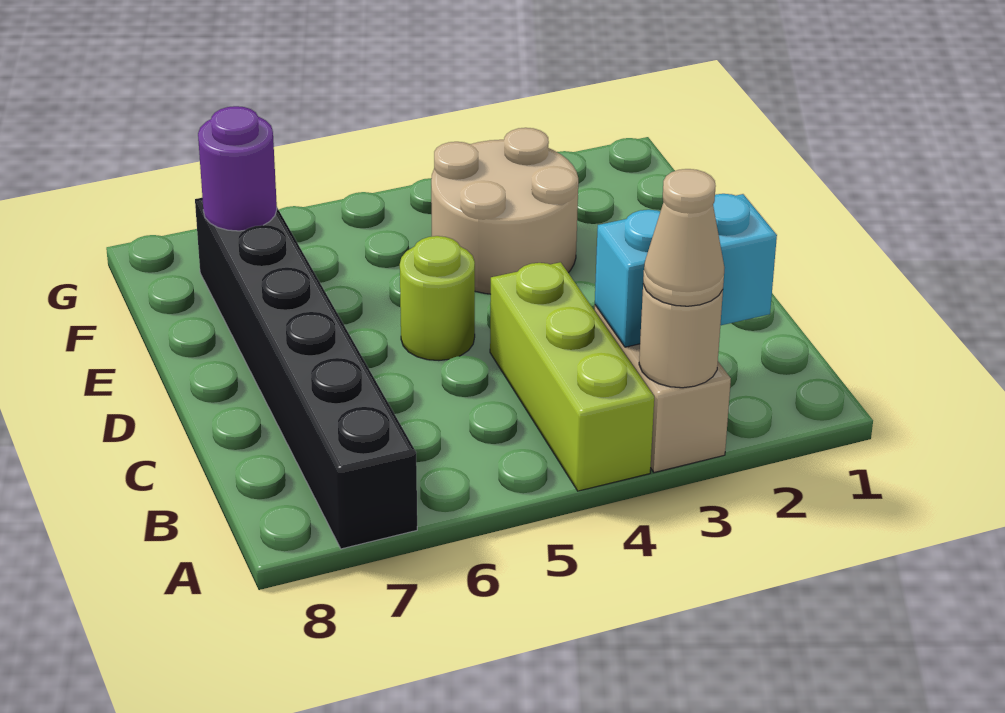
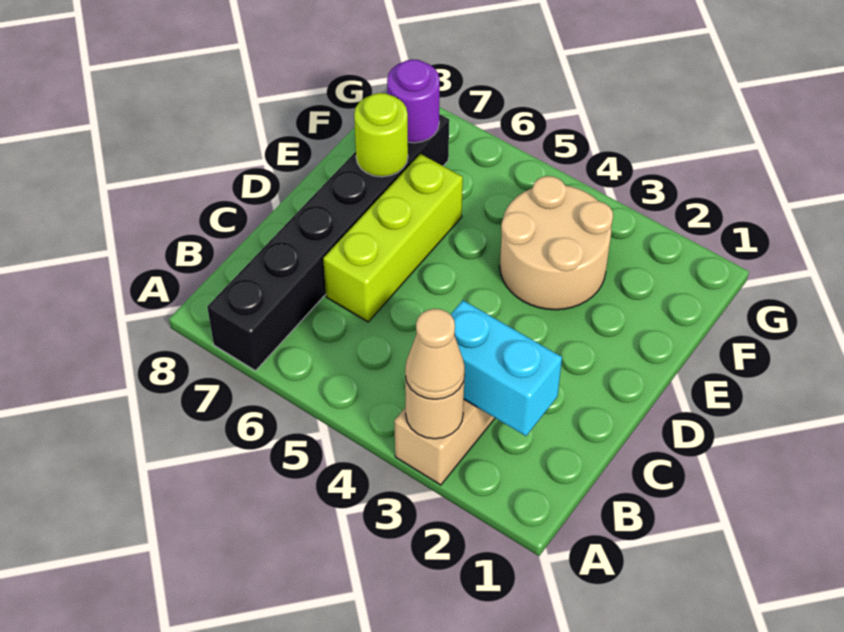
lime brick A4:C4 level 1 -> lime brick C6:E6 level 1
lime round brick D5 level 1 -> lime round brick E7 level 2

